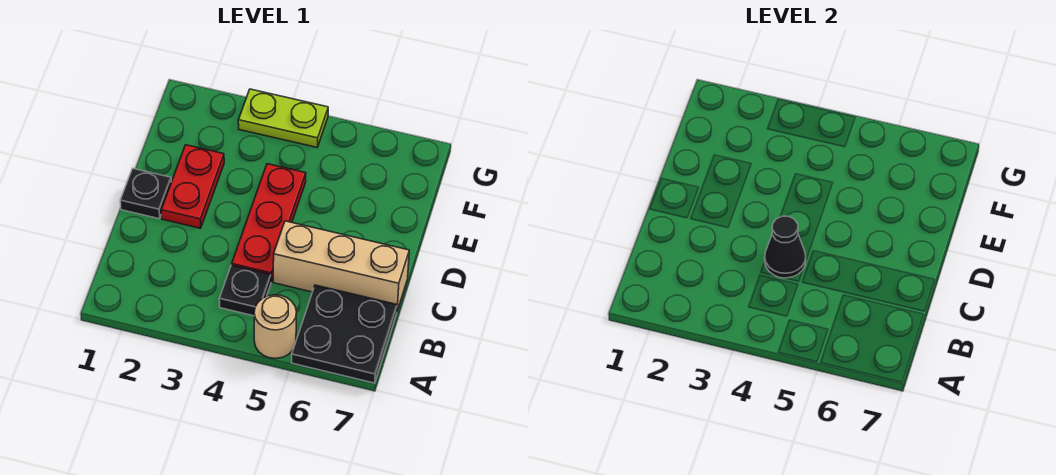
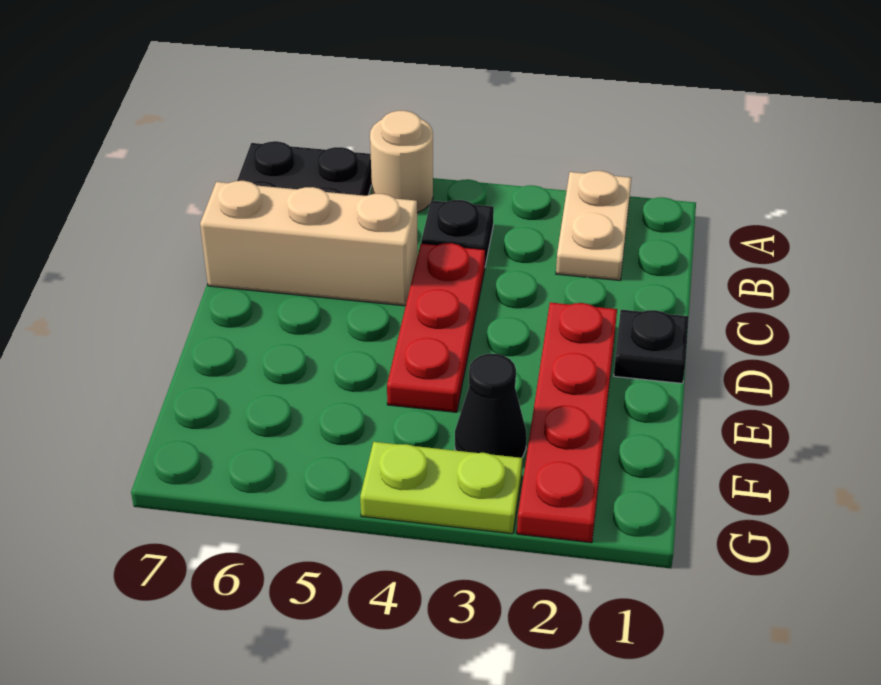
none -> tan plate A2:B2 level 1
black cone C4 level 2 -> black cone F3 level 1
red plate D2:E2 level 1 -> red plate D2:G2 level 1

